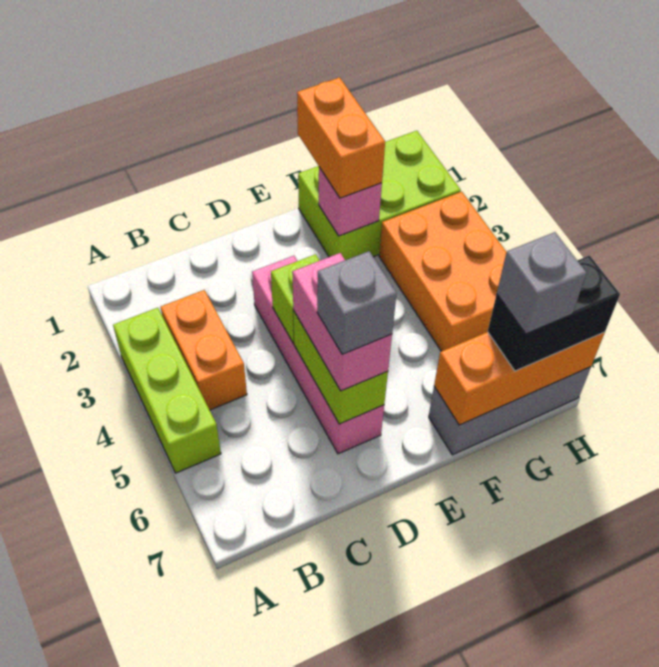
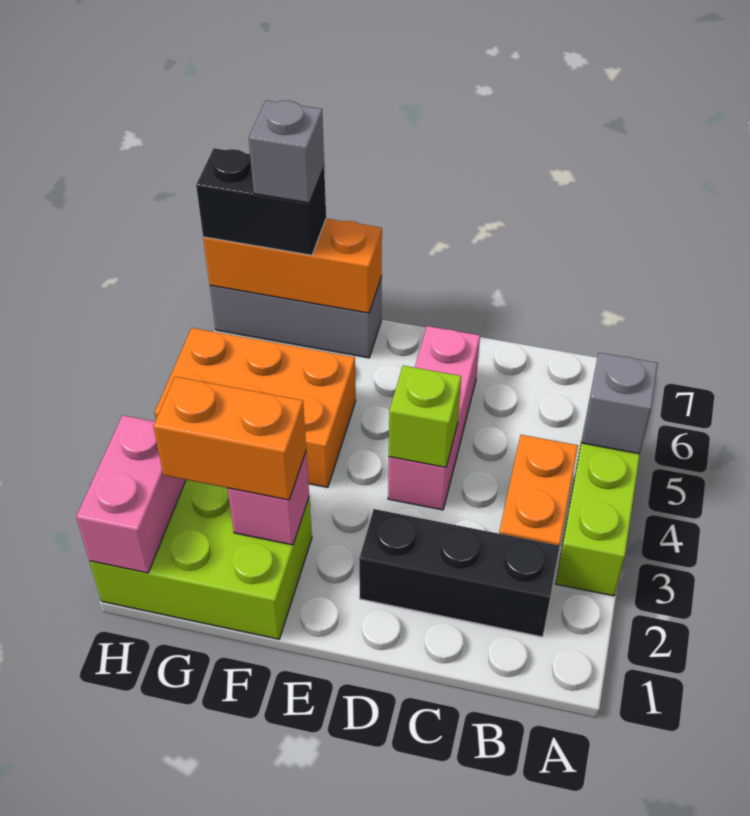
none -> black brick B2:D2 level 1
pink brick D3:D6 level 1 -> pink brick D4:D6 level 1
lime brick D5:D6 level 2 -> none
pink brick D5:D6 level 3 -> pink brick H1:H2 level 2
grey brick D6 level 4 -> grey brick A5 level 2
orange brick F1:F2 level 3 -> orange brick F2:G2 level 3
orange brick G3:H5 level 1 -> orange brick F4:H5 level 1

